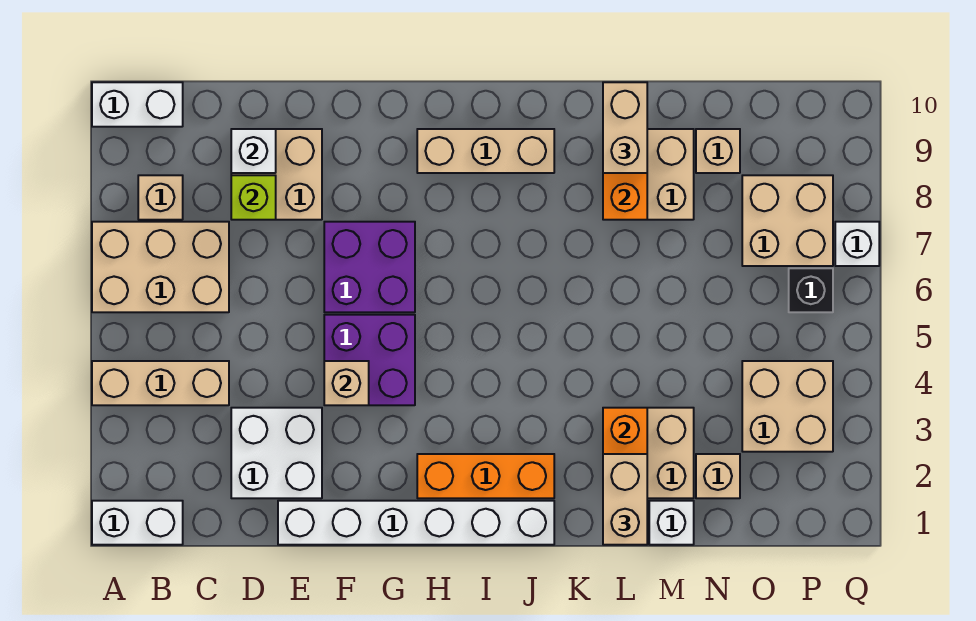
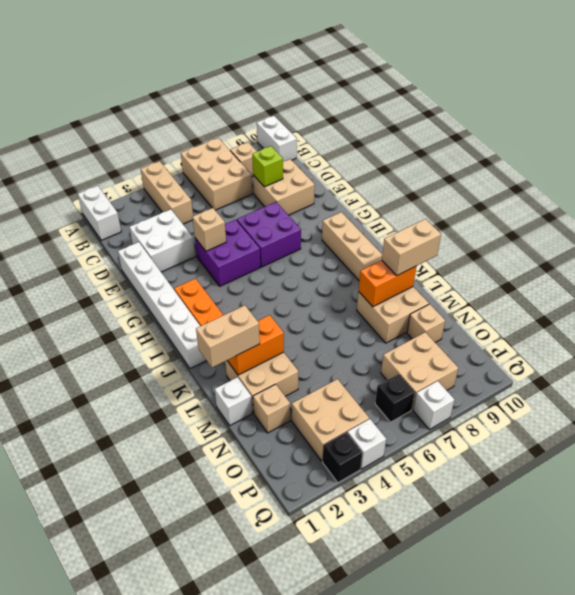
white brick D9 level 2 -> white brick Q4 level 1
none -> black brick Q3 level 1

